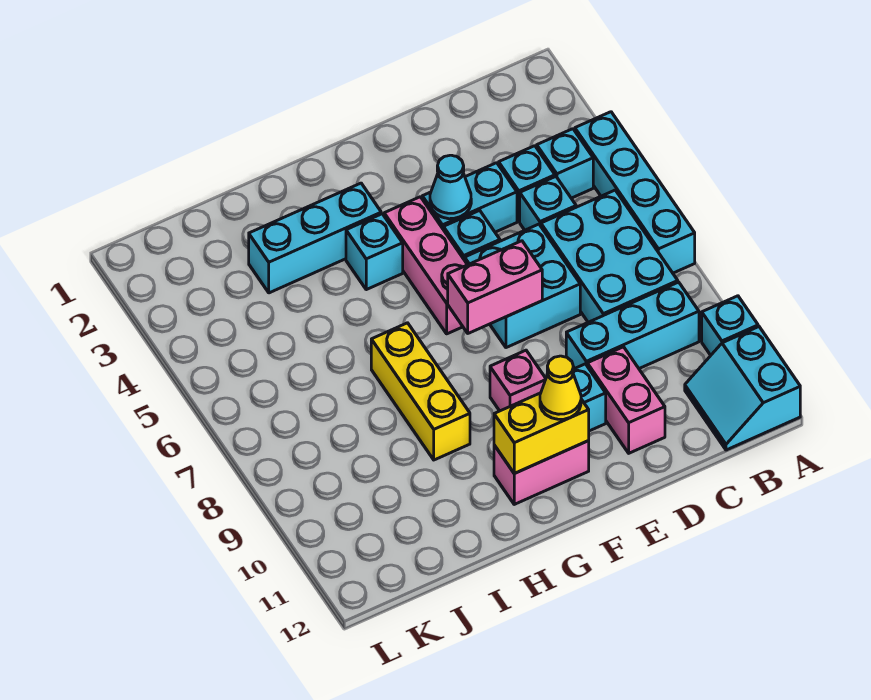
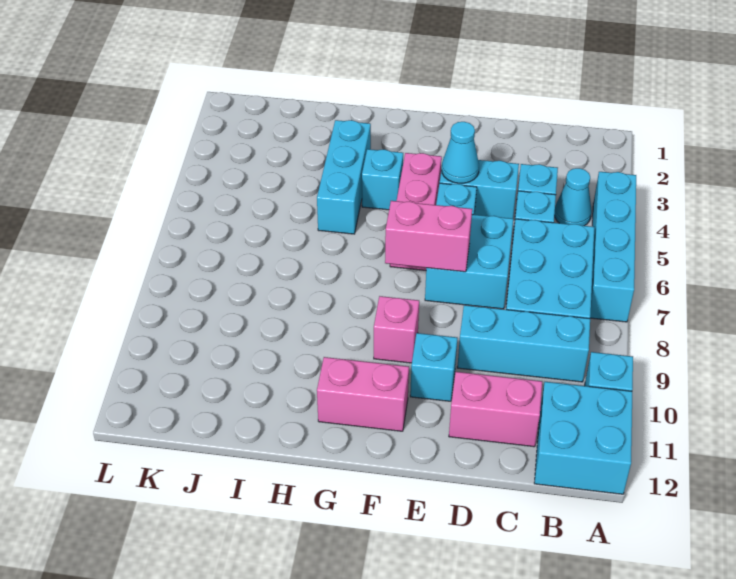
cyan slope A11:B12 level 1 top A -> cyan brick A11:B12 level 1
cyan brick B4 level 1 -> cyan cone B4 level 1
pink brick D10:D11 level 1 -> pink brick C11:D11 level 1
yellow brick F11:G11 level 2 -> none
yellow cone F11 level 3 -> none
cyan brick G3:I3 level 1 -> cyan brick H3:H5 level 1
yellow brick H7:H9 level 1 -> none

